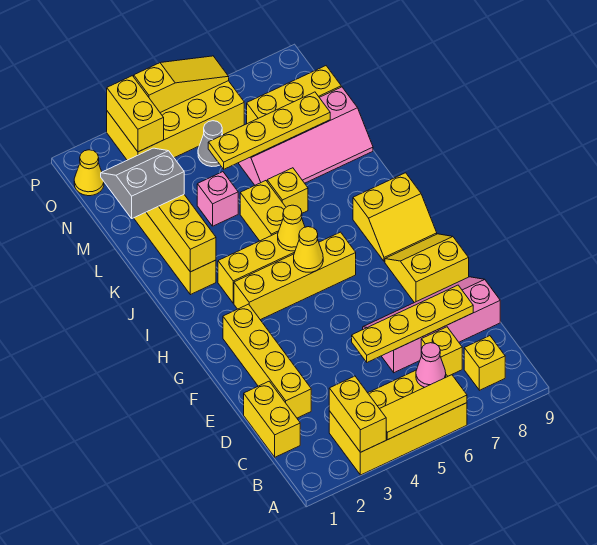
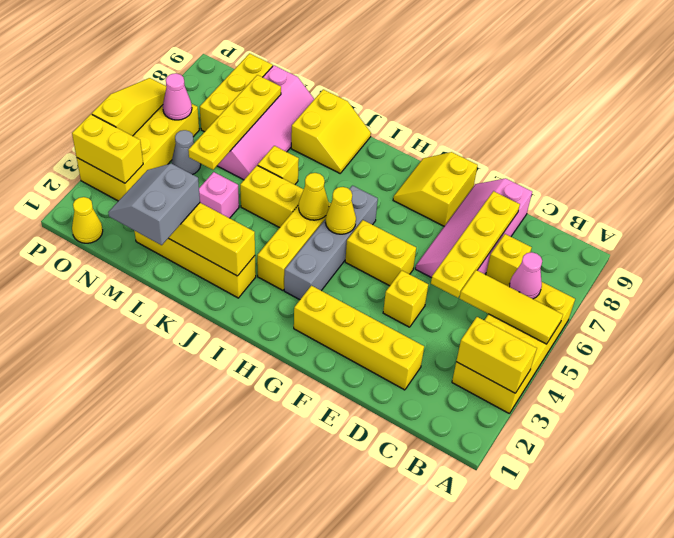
yellow tile A4:A6 level 2 -> yellow tile A5:C5 level 2
yellow brick B8 level 1 -> yellow brick E4 level 1
yellow brick C1:D1 level 1 -> yellow brick F5:G5 level 1
yellow brick H3:H6 level 1 -> grey brick H3:H6 level 1
yellow slope H8:I9 level 1 top I -> yellow slope J8:K9 level 1 top K
none -> pink cone O6 level 2

